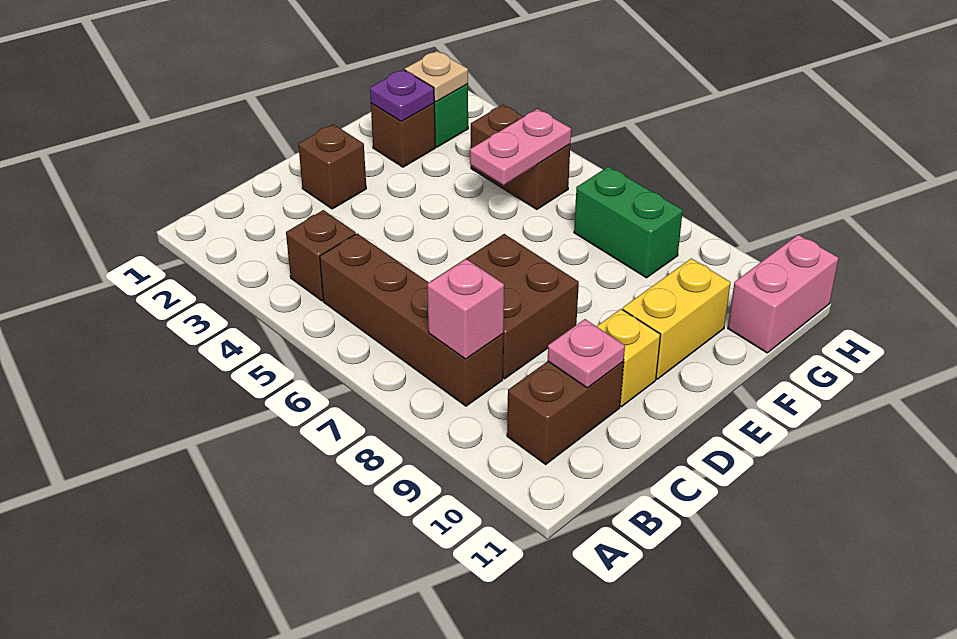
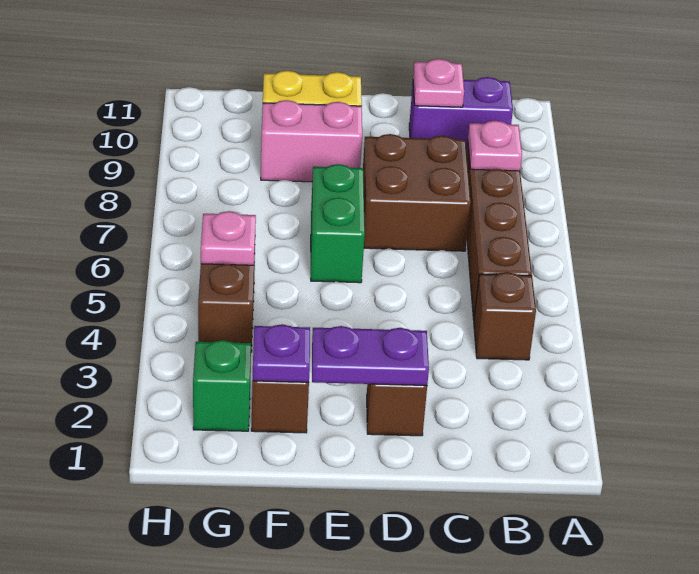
pink brick B8 level 2 -> pink plate B8 level 2
brown brick B10:C10 level 1 -> purple brick B10:C10 level 1
none -> purple plate D2:E2 level 2
yellow brick D10 level 1 -> none
pink plate F5:G5 level 2 -> pink plate G5 level 2
tan plate G2 level 2 -> none
green brick G7:G8 level 1 -> green brick E6:E7 level 1
pink brick G11:H11 level 1 -> pink brick E9:F9 level 1

